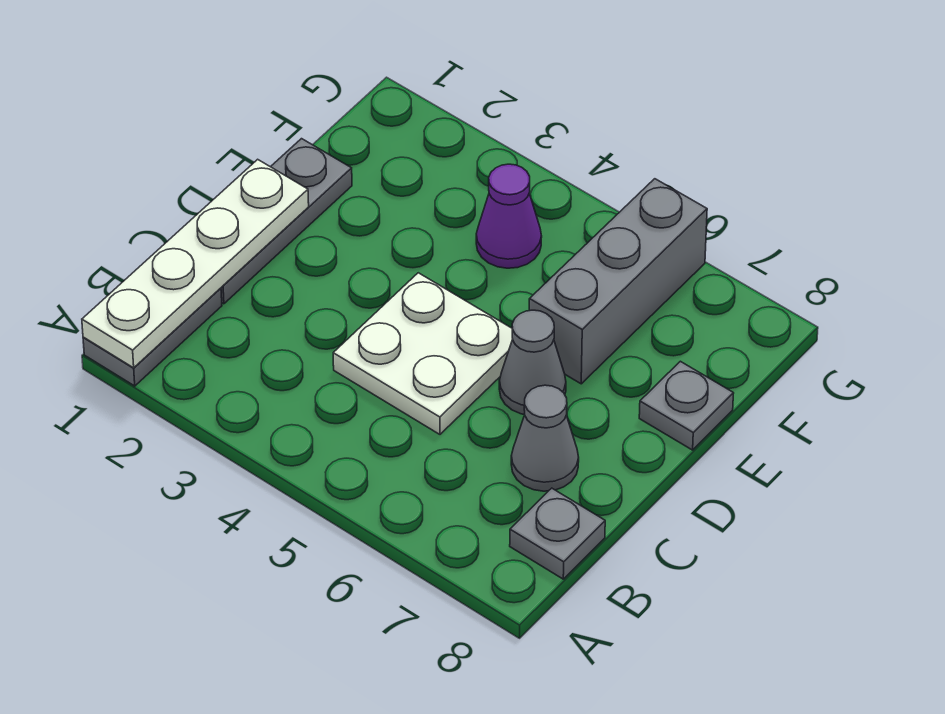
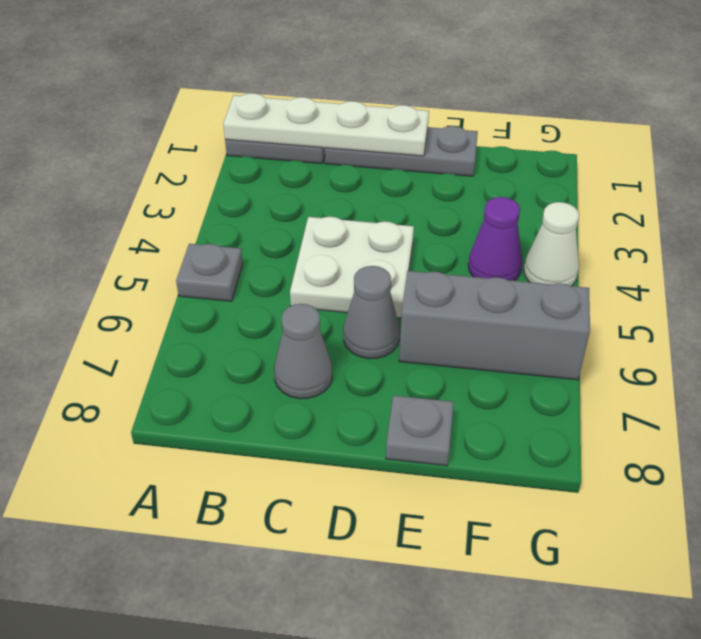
grey plate B8 level 1 -> grey plate A5 level 1
none -> white cone G4 level 1

